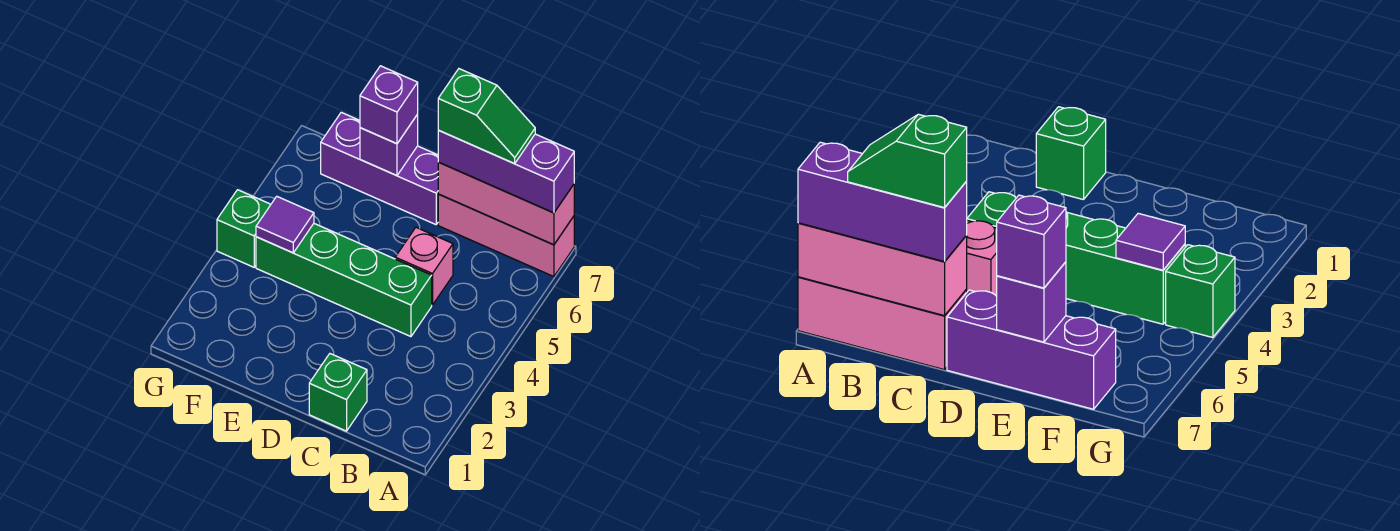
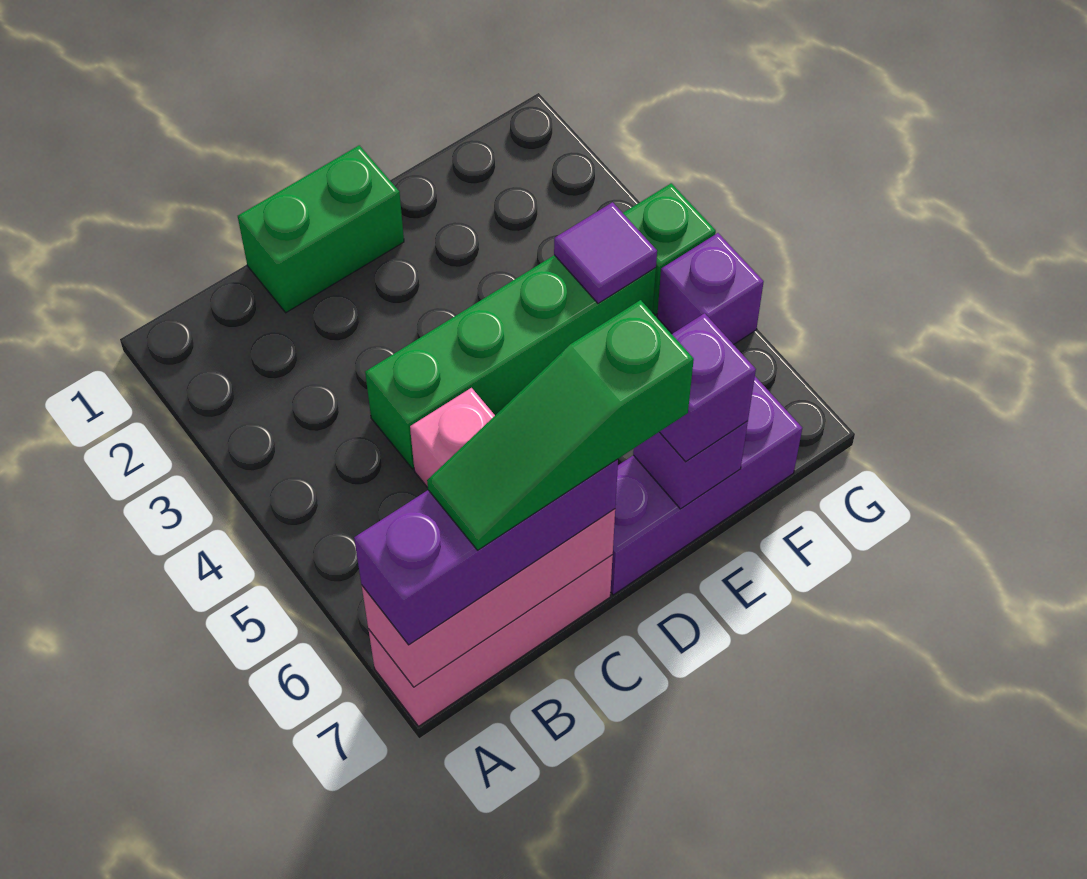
green slope B7:C7 level 4 top C -> green slope B7:D7 level 4 top D
green brick C1 level 1 -> green brick C1:D1 level 1
none -> purple brick G5 level 1

